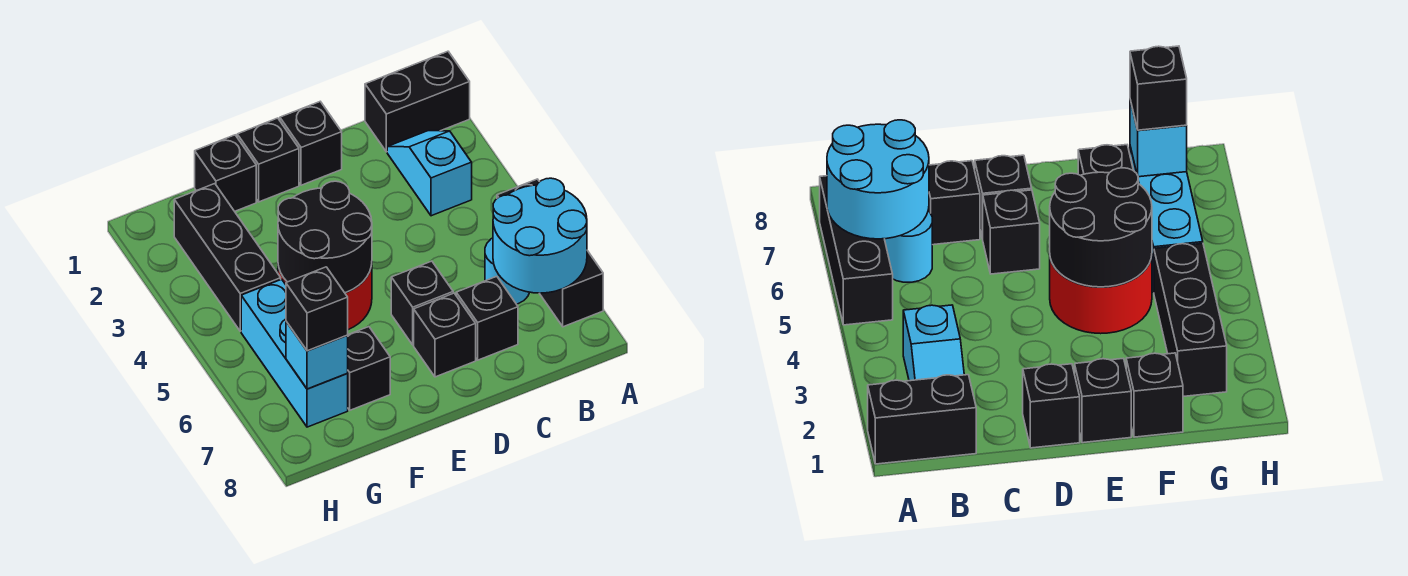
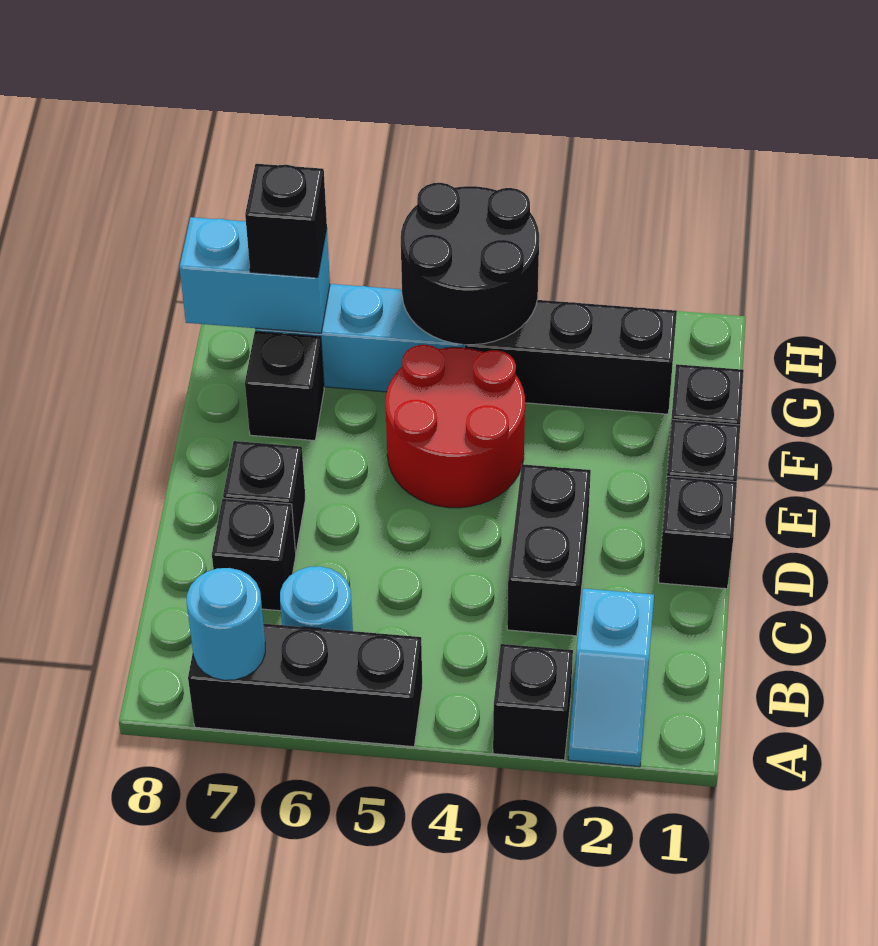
black brick A1:B1 level 1 -> black brick C3:D3 level 1
cyan round brick A6:B7 level 2 -> cyan round brick A7 level 2
cyan slope B2:B3 level 1 top 3 -> cyan slope A2:B2 level 1 top B
black brick D6 level 1 -> black brick A3 level 1
black round brick E4:F5 level 2 -> black round brick G4:H5 level 2
cyan brick G7 level 2 -> cyan brick G7:G8 level 2

